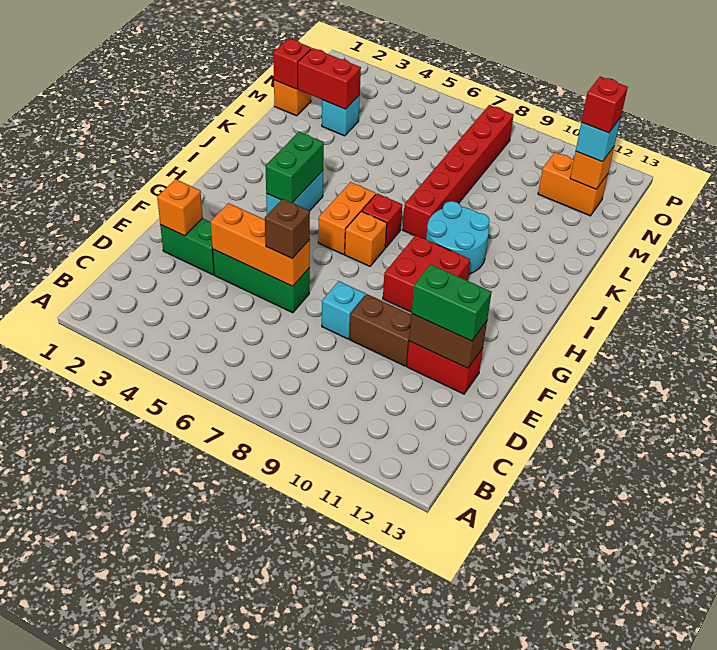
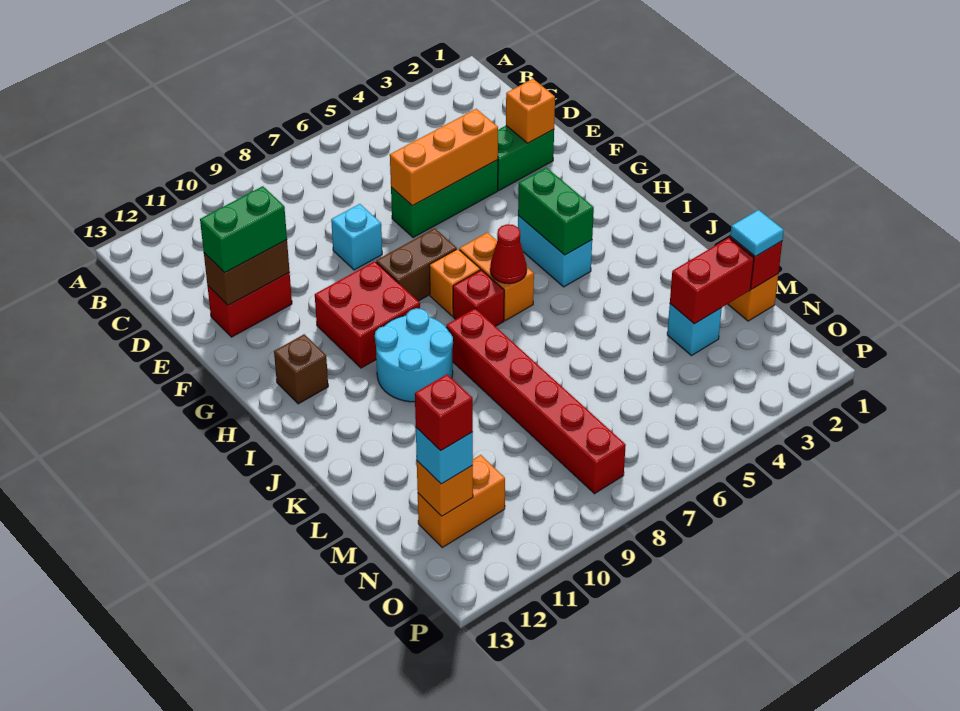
brown brick E6 level 3 -> brown brick H12 level 1
brown brick E9:E10 level 1 -> brown brick G7:G8 level 1
none -> red cone I6 level 2
none -> cyan tile M1 level 3

